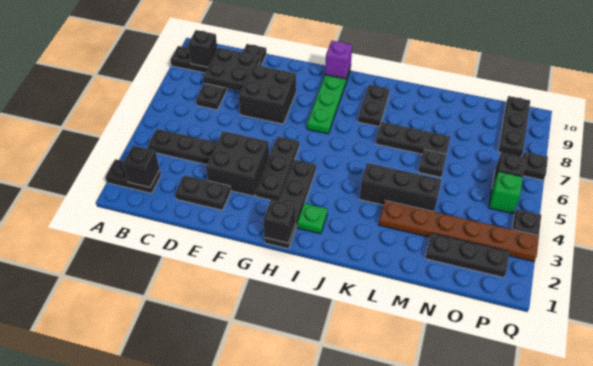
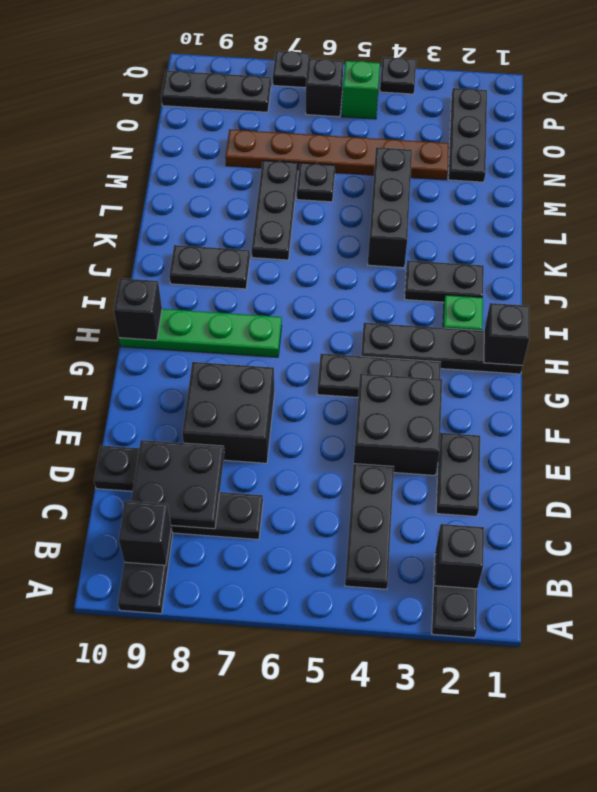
purple brick H10 level 2 -> black brick H10 level 2
none -> black plate J2:J3 level 1
brown plate L3:Q3 level 1 -> brown plate N3:N8 level 1

